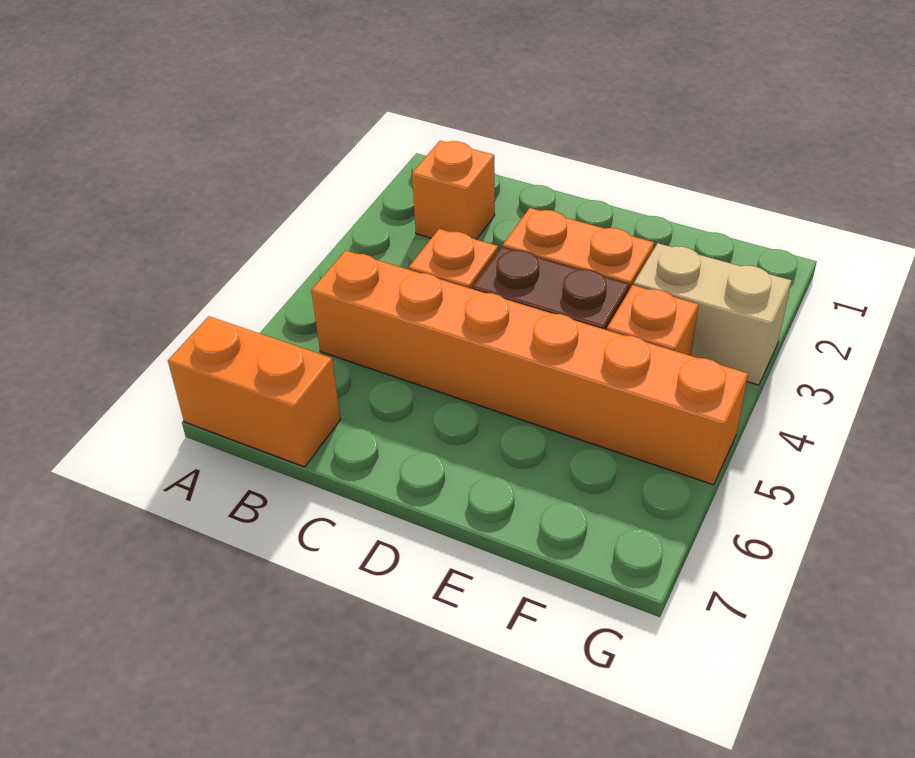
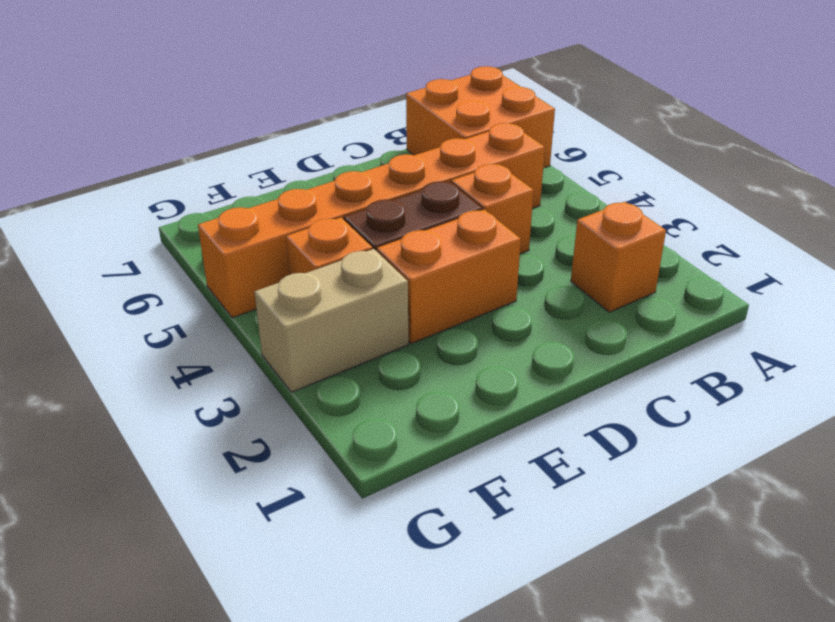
orange brick A7:B7 level 1 -> orange brick A6:B7 level 1

